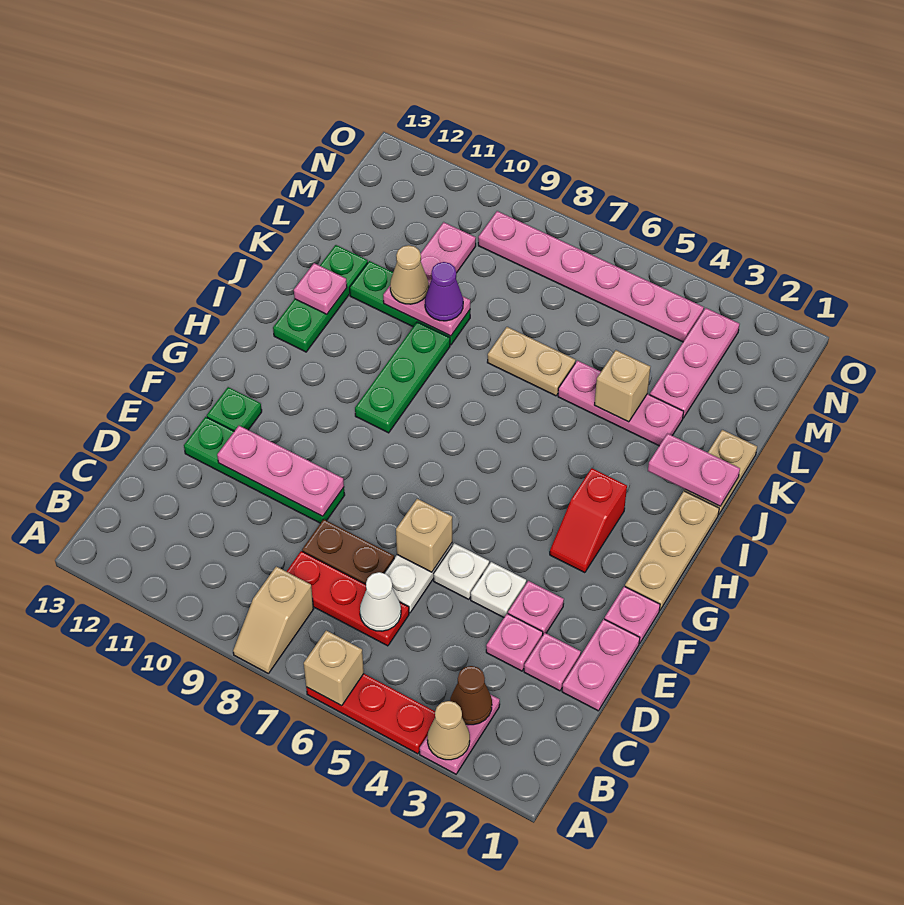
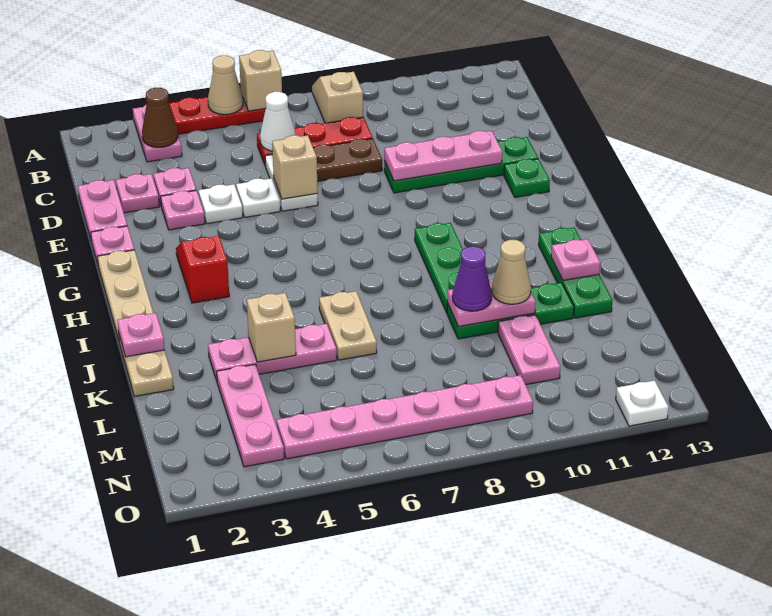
tan cone A3 level 2 -> tan cone A5 level 2
pink plate J1:J2 level 2 -> pink plate J1 level 2
tan plate K6:K7 level 1 -> tan plate J6:K6 level 1
none -> white plate O12 level 1

